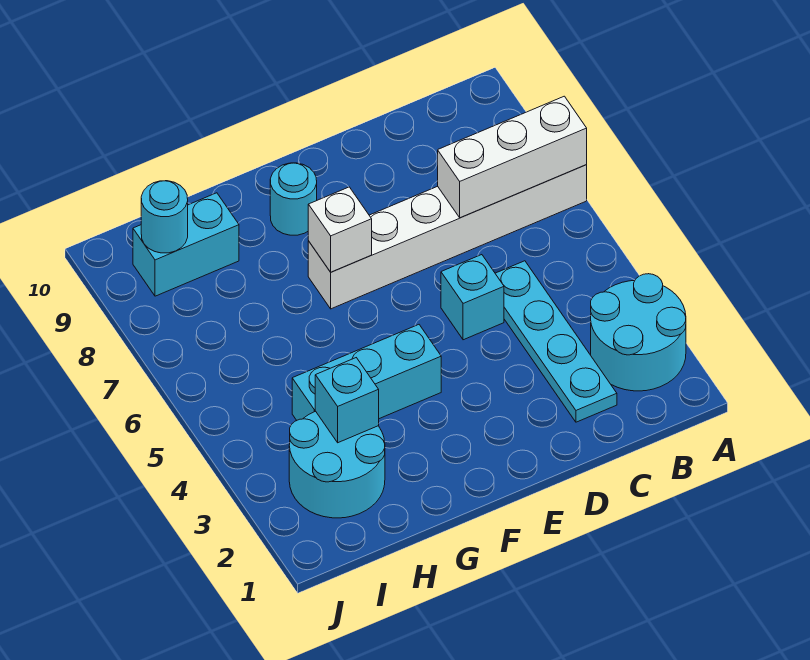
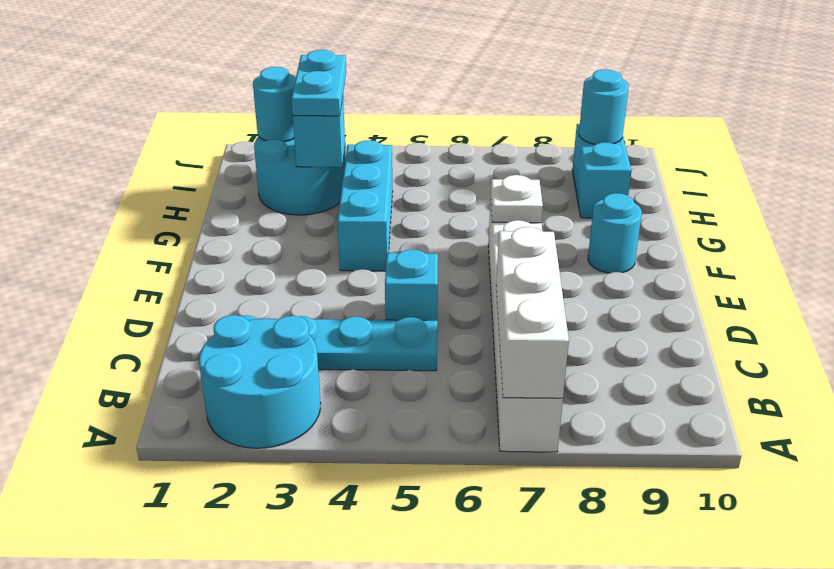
white brick F7 level 2 -> white plate F7 level 2
none -> cyan plate H3:I3 level 3
none -> cyan round brick I2 level 2

